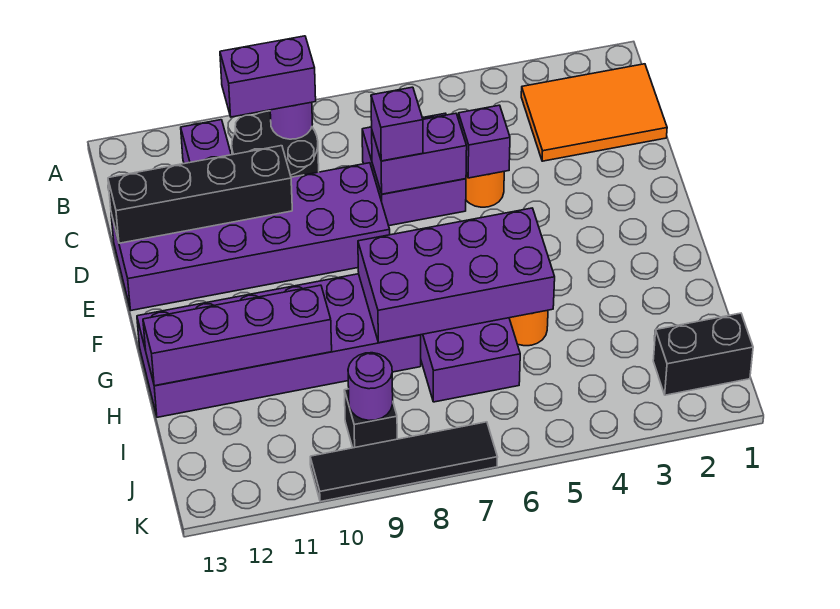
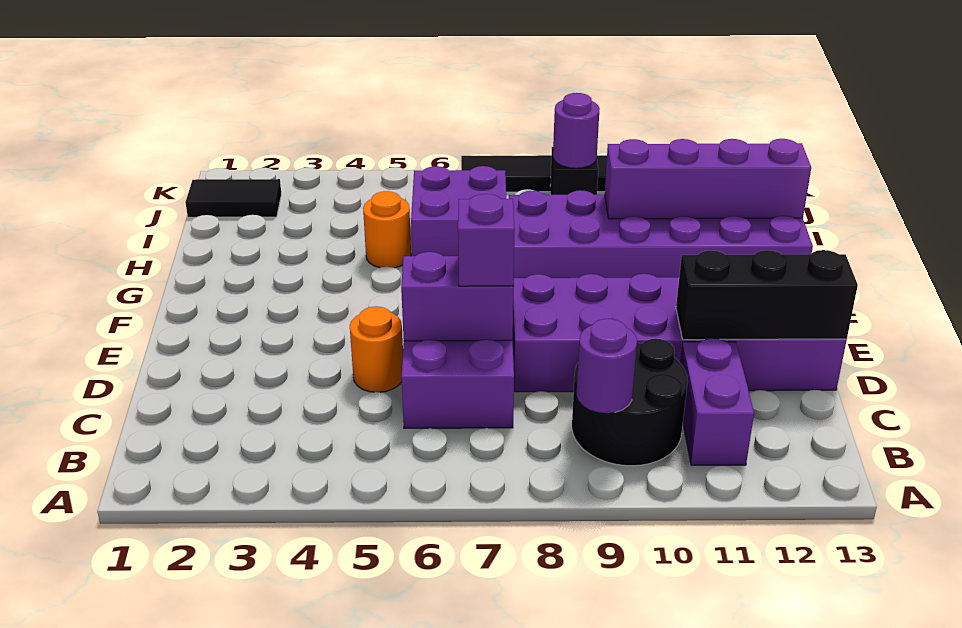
orange tile B1:C3 level 1 -> none
purple brick B9:B10 level 3 -> none
purple brick D5 level 2 -> none
black brick D10:D13 level 2 -> black brick D11:D13 level 2
purple brick G5:H8 level 2 -> none
black brick J1:J2 level 1 -> black tile J1:J2 level 1

